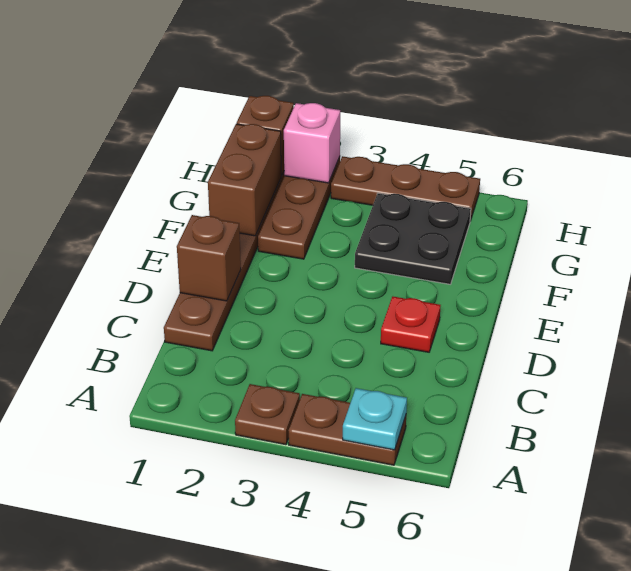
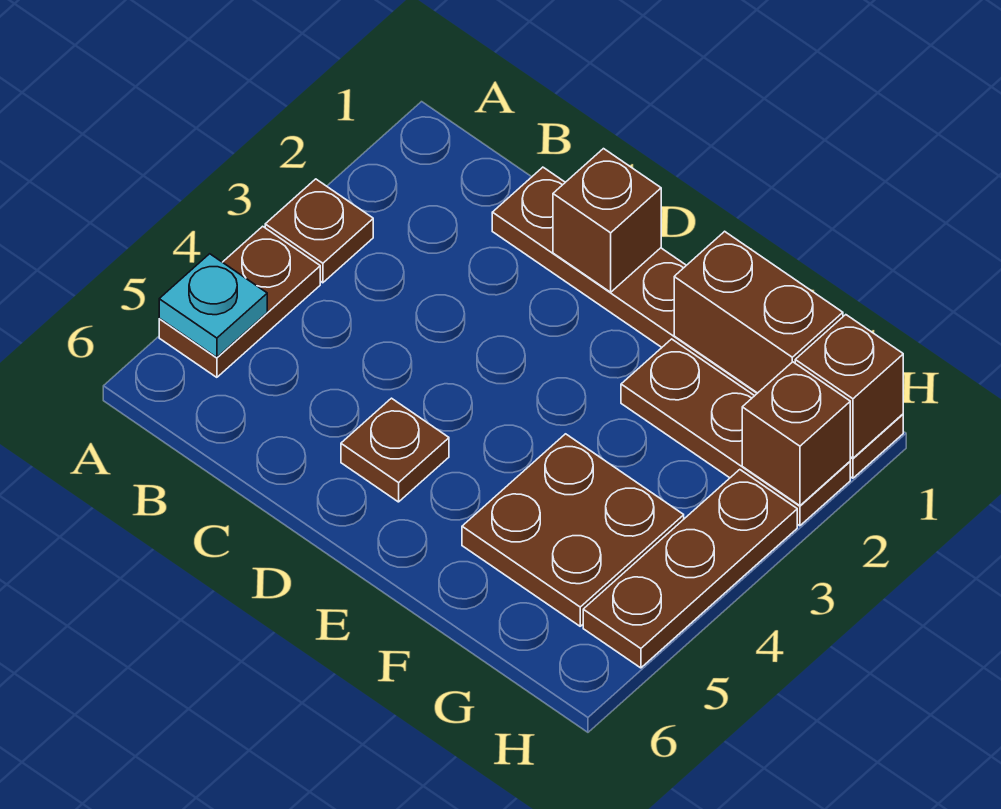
red plate D5 level 1 -> brown plate D5 level 1
black plate F4:G5 level 1 -> brown plate F4:G5 level 1
pink brick H2 level 2 -> brown brick H2 level 2

